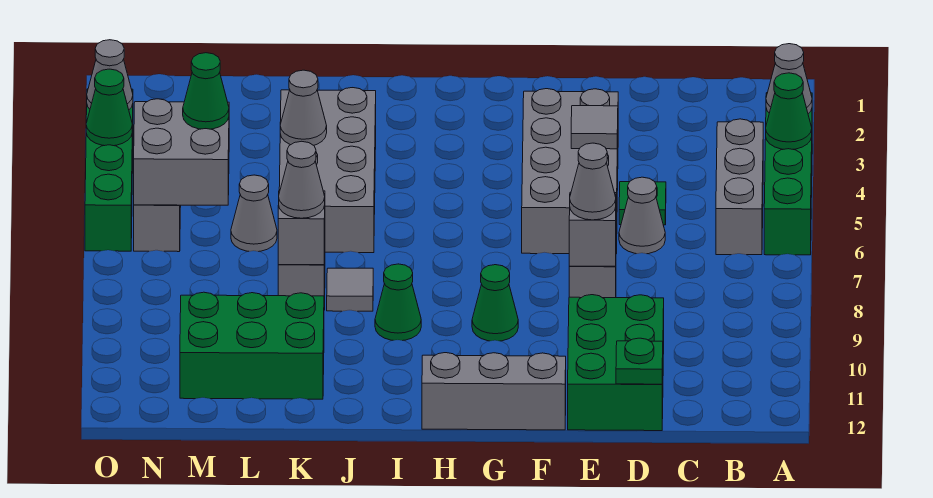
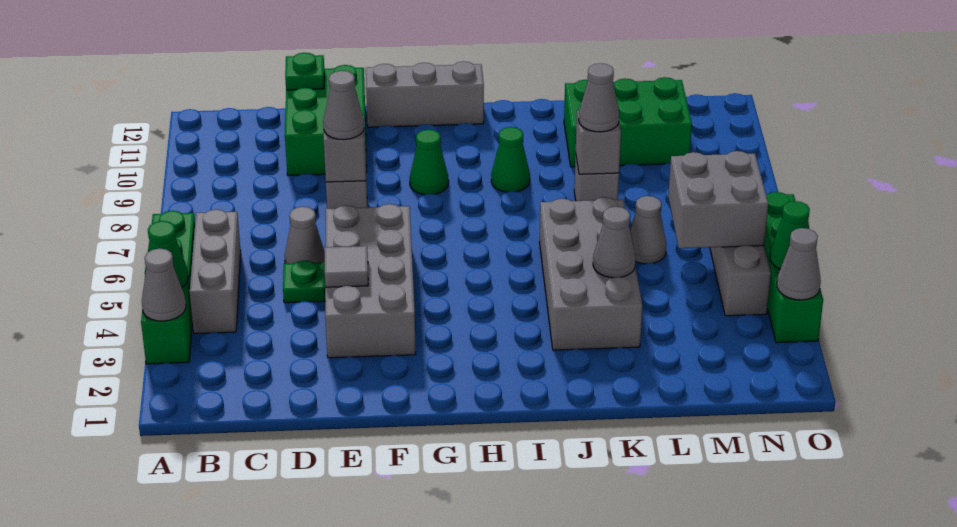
grey tile J8 level 1 -> none
green cone M5 level 3 -> none

